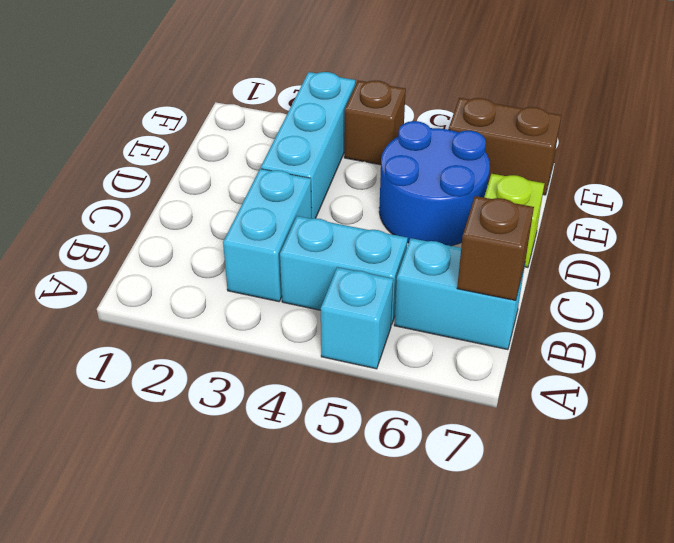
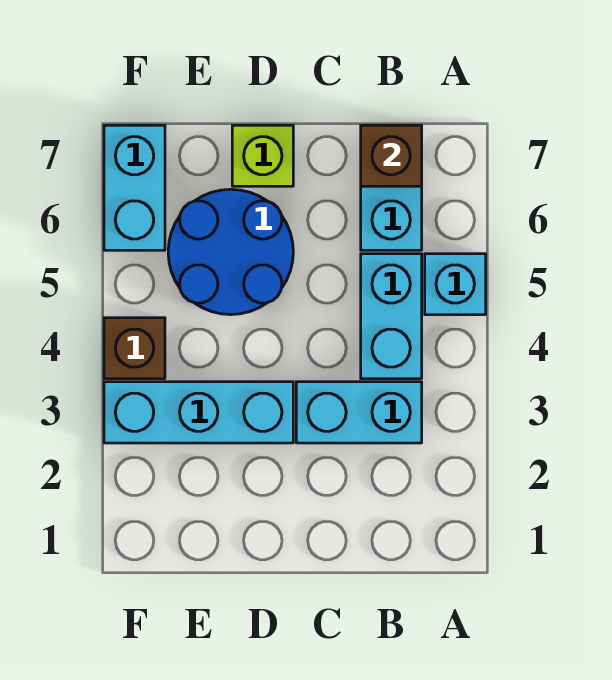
brown brick F6:F7 level 1 -> cyan brick F6:F7 level 1

